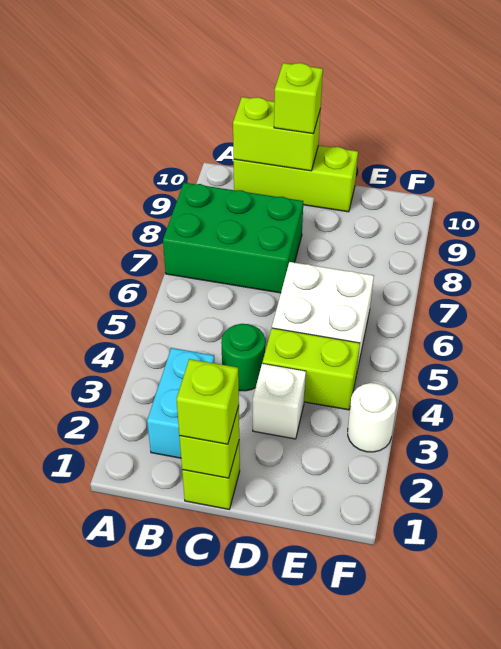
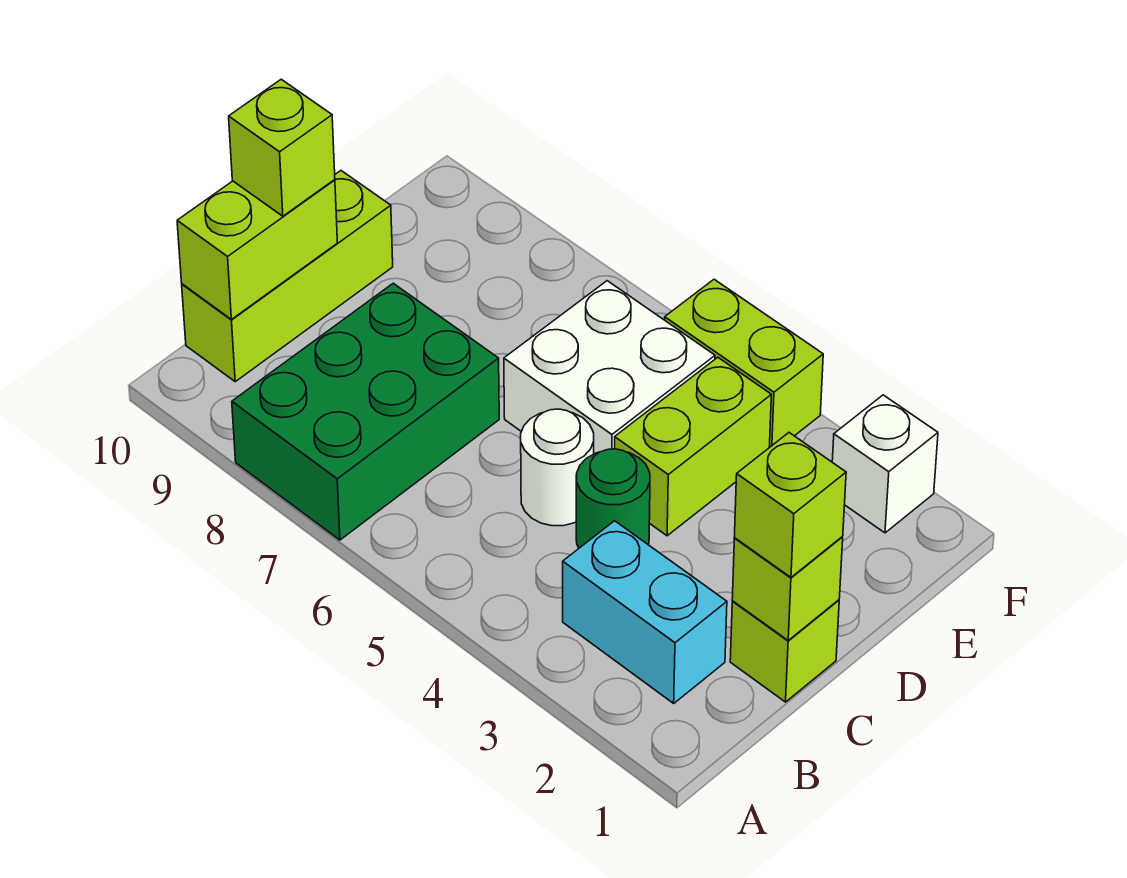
white brick D3 level 1 -> white brick F2 level 1
white round brick F3 level 1 -> white round brick C5 level 1
none -> lime brick F4:F5 level 1

